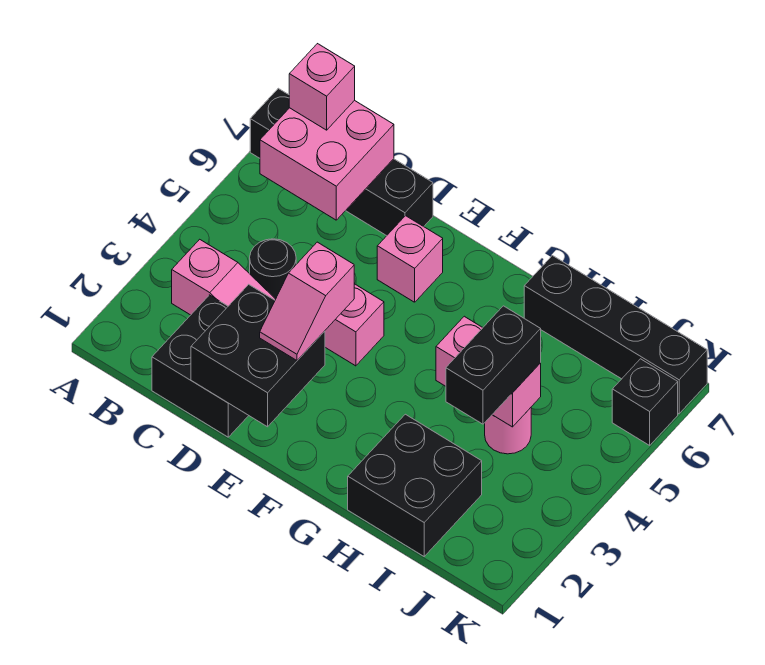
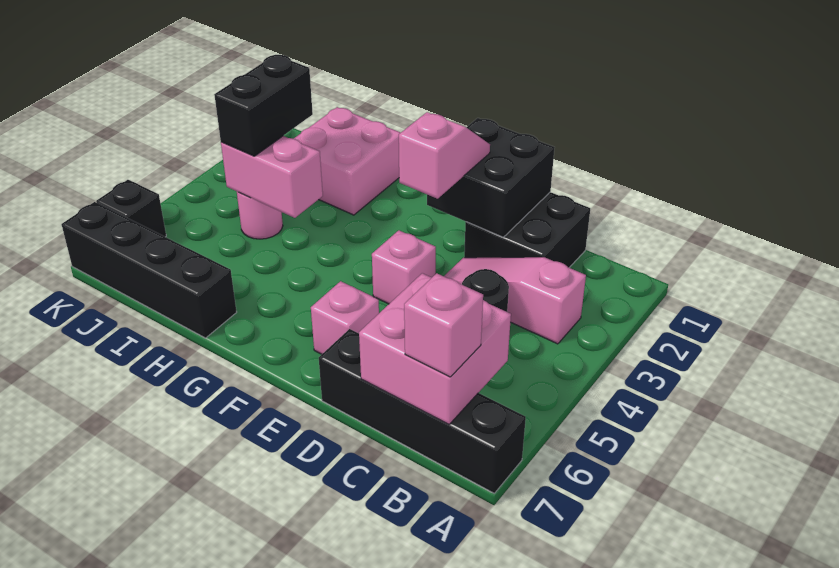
black brick H1:I2 level 1 -> pink brick H1:I2 level 1

